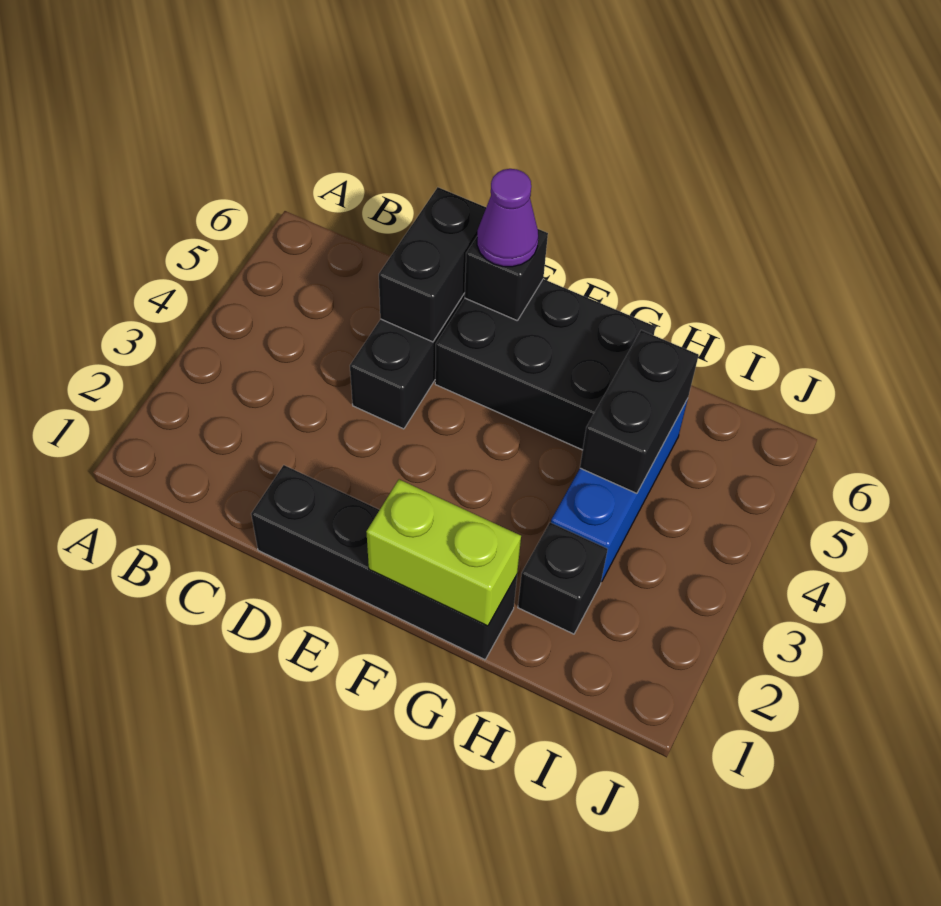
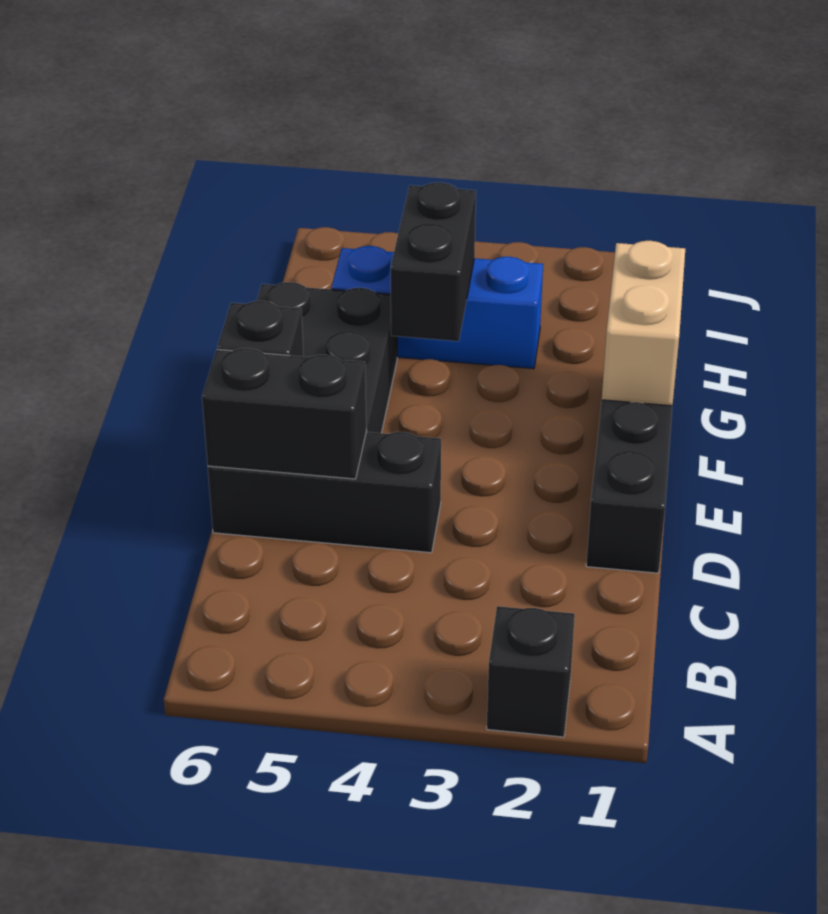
purple cone E6 level 3 -> none
lime brick F1:G1 level 2 -> tan brick F1:G1 level 2
black brick H2 level 1 -> black brick A2 level 1
black brick H4:H5 level 2 -> black brick G4:H4 level 2

